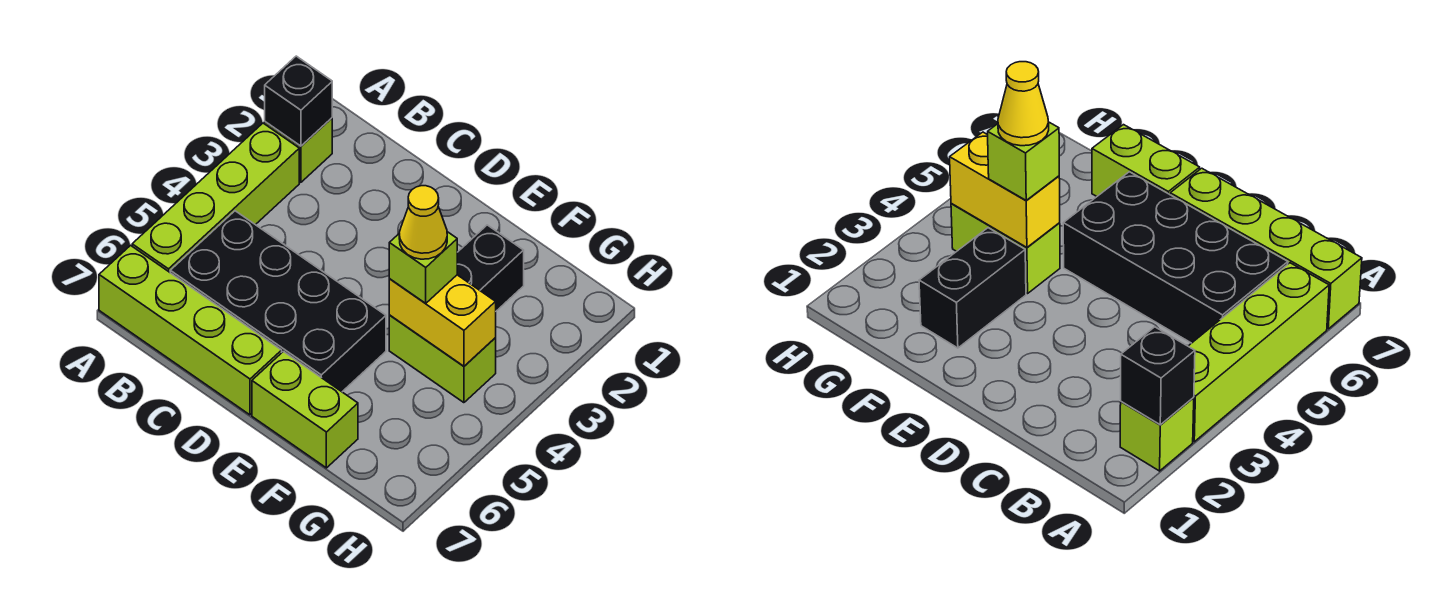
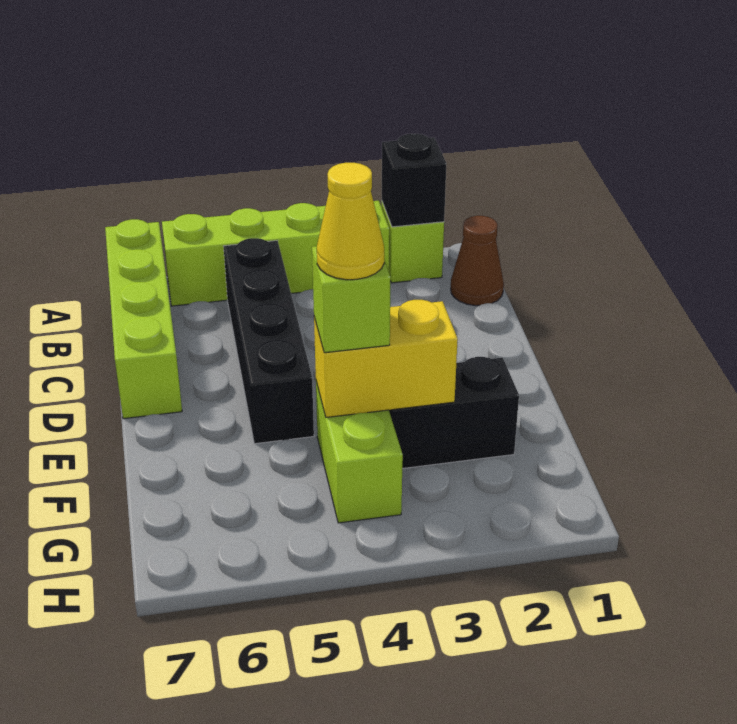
none -> brown cone B1 level 1
black brick B5:E6 level 1 -> black brick B5:E5 level 1
lime brick E7:F7 level 1 -> none
yellow brick F4:G4 level 2 -> yellow brick F3:F4 level 2

